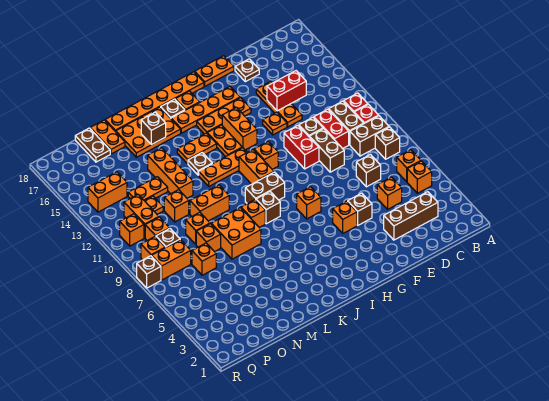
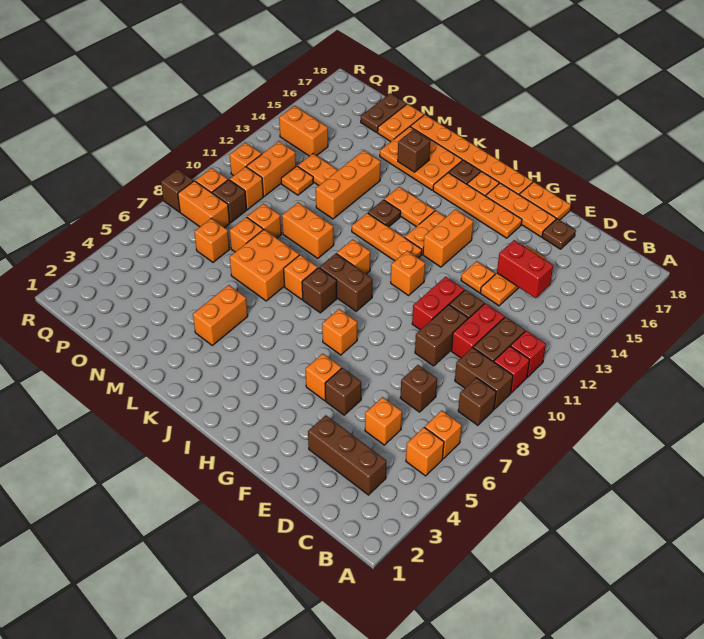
orange plate G15:I15 level 1 -> orange plate F17:H17 level 1
orange brick I10:I11 level 1 -> orange brick L4:L5 level 1
orange brick N11 level 1 -> orange brick J10 level 1

